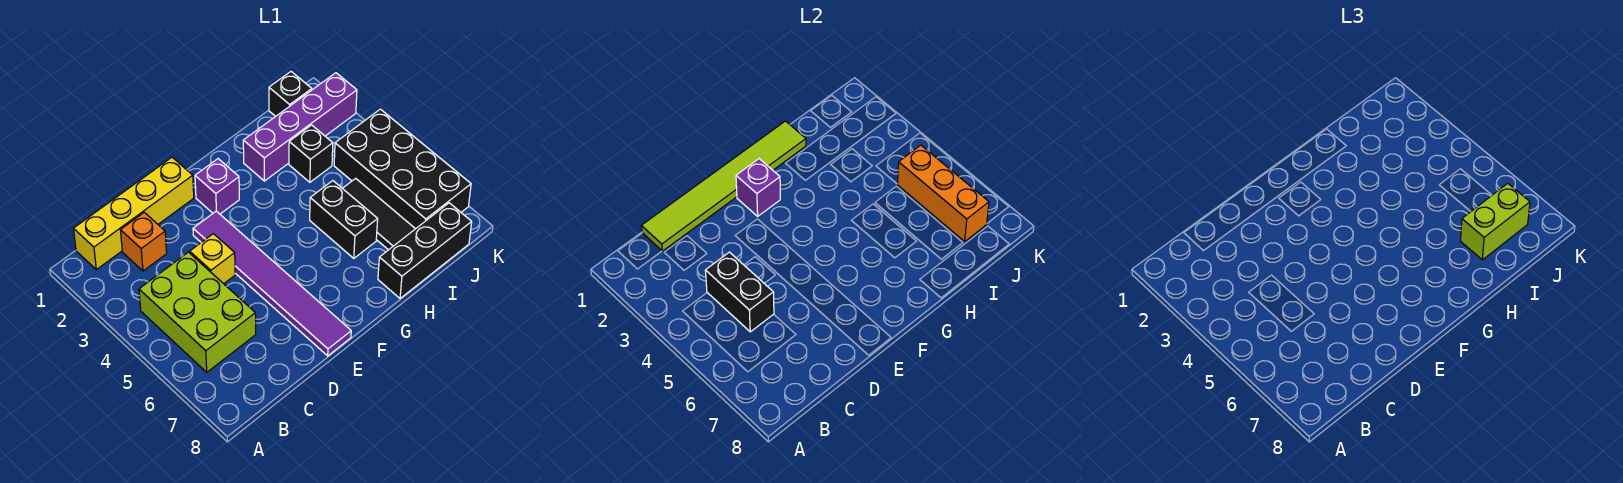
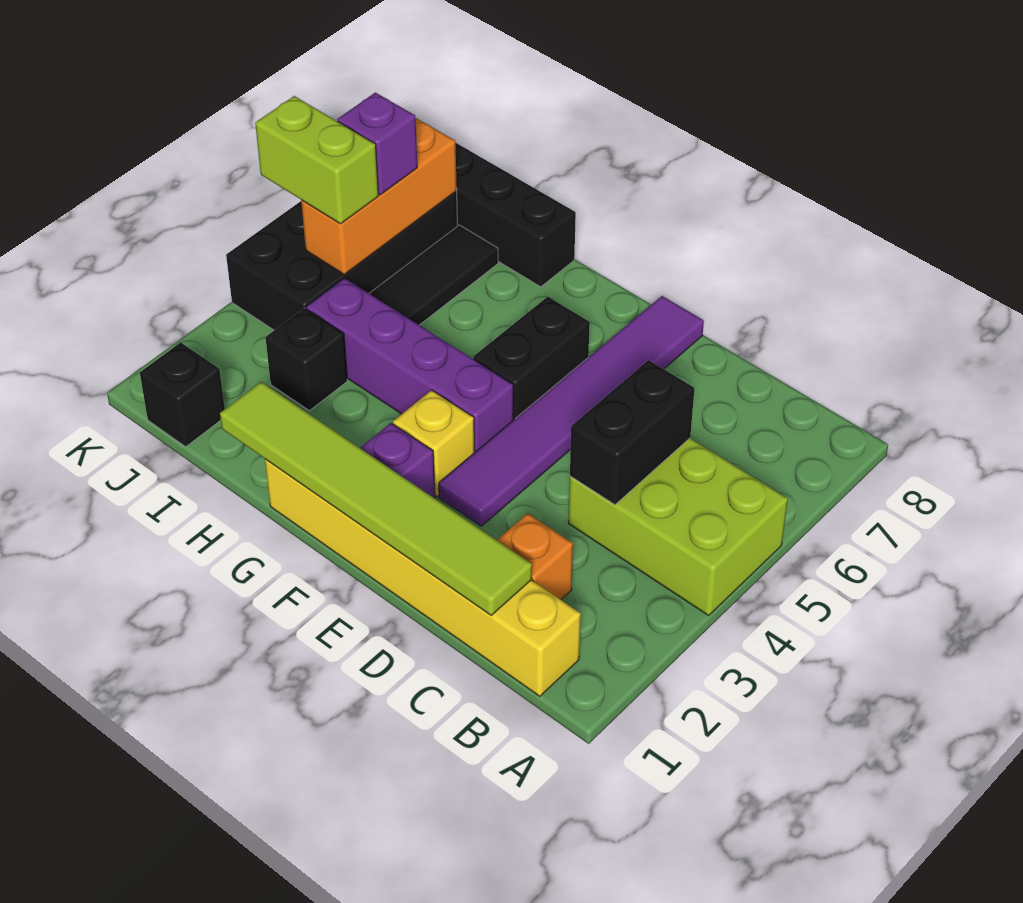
yellow brick B1:E1 level 1 -> yellow brick B1:G1 level 1
lime brick B4:C6 level 1 -> lime brick A4:C5 level 1
yellow brick D4 level 1 -> yellow brick F3 level 1
purple brick F2 level 2 -> purple brick J6 level 3
purple brick H2:K2 level 1 -> purple brick F4:I4 level 1
black brick H5:H6 level 1 -> black brick F5:F6 level 1
lime brick I7:J7 level 3 -> lime brick J5:K5 level 3

